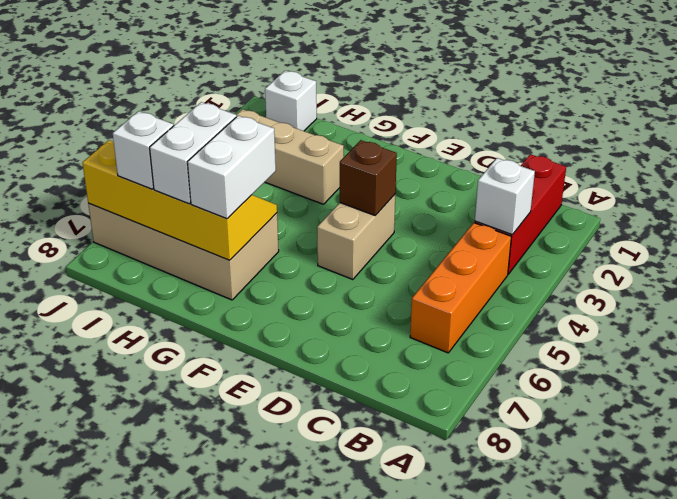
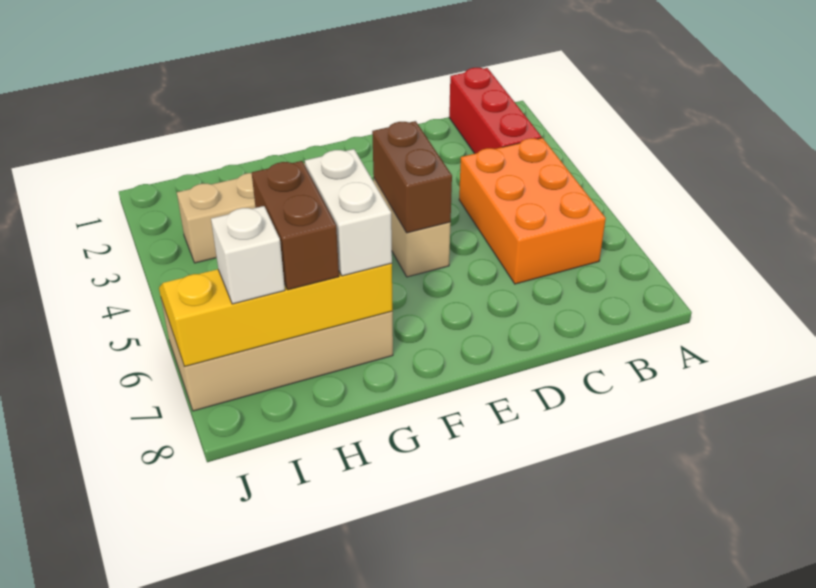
white brick B3 level 2 -> none
orange brick B4:B6 level 1 -> orange brick B4:C6 level 1
brown brick E4 level 2 -> brown brick E4:E5 level 2
white brick H6:H7 level 3 -> brown brick H6:H7 level 3
white brick I1 level 1 -> none

